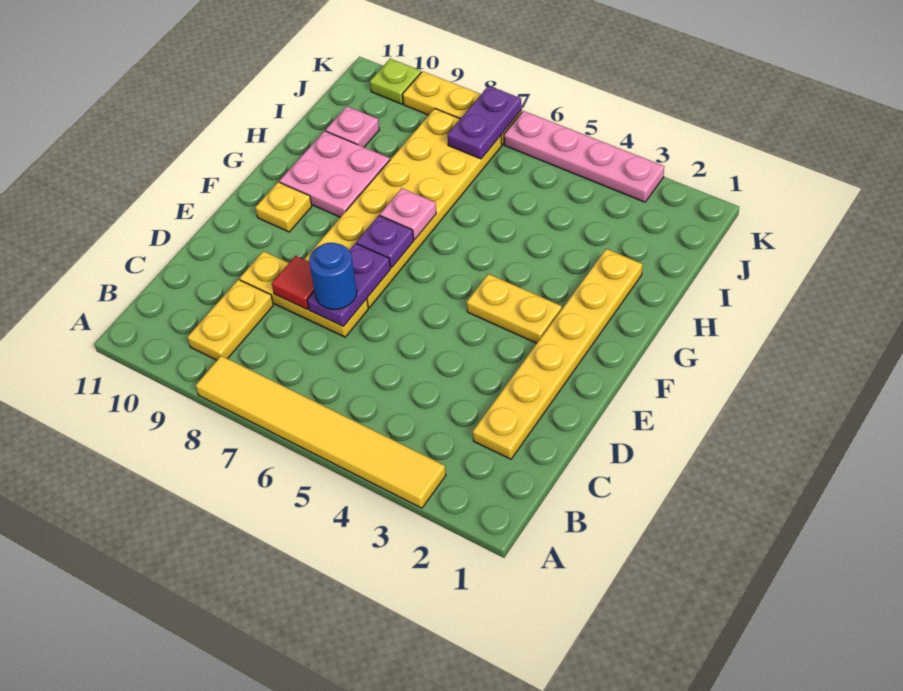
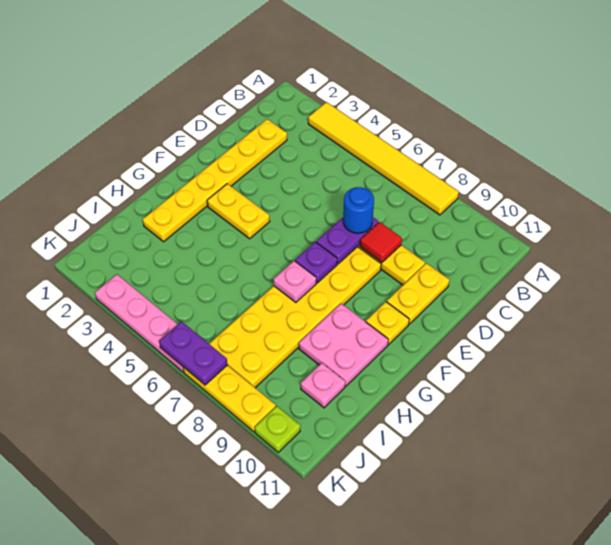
yellow plate B9:C9 level 1 -> yellow plate D10:E10 level 1
purple plate J7:K7 level 2 -> purple plate K6:K7 level 2

